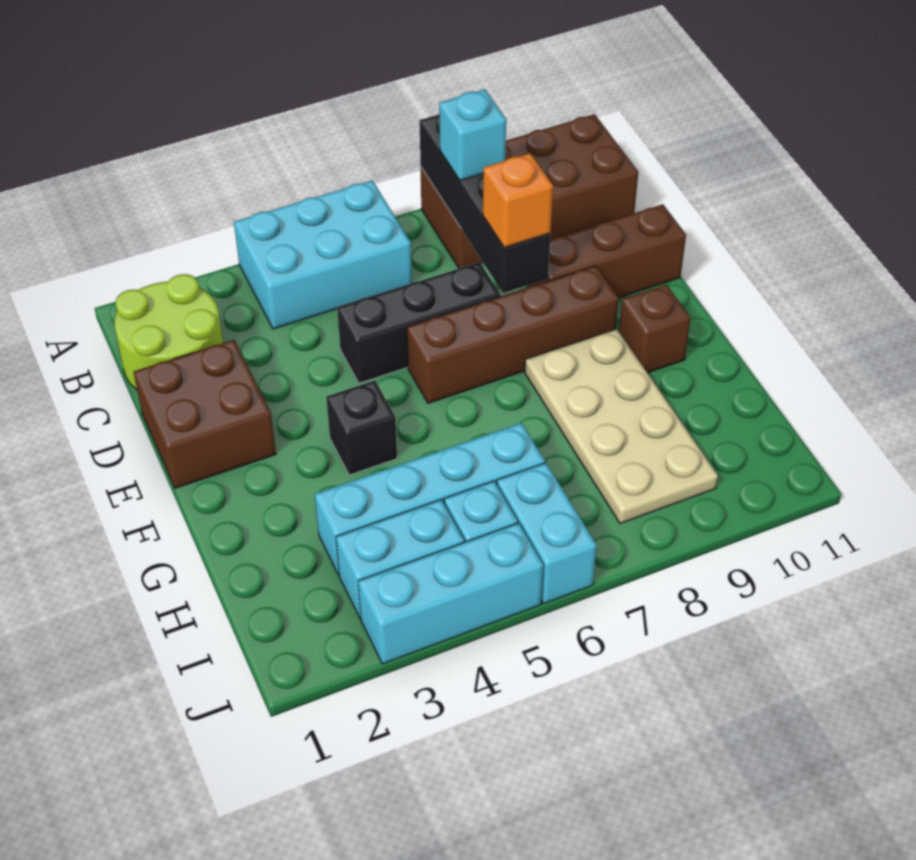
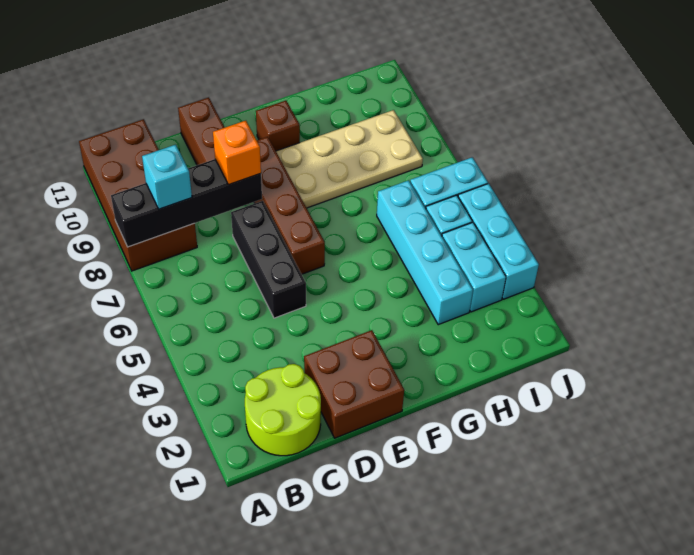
cyan brick A4:B6 level 1 -> none
black brick F4 level 1 -> none

